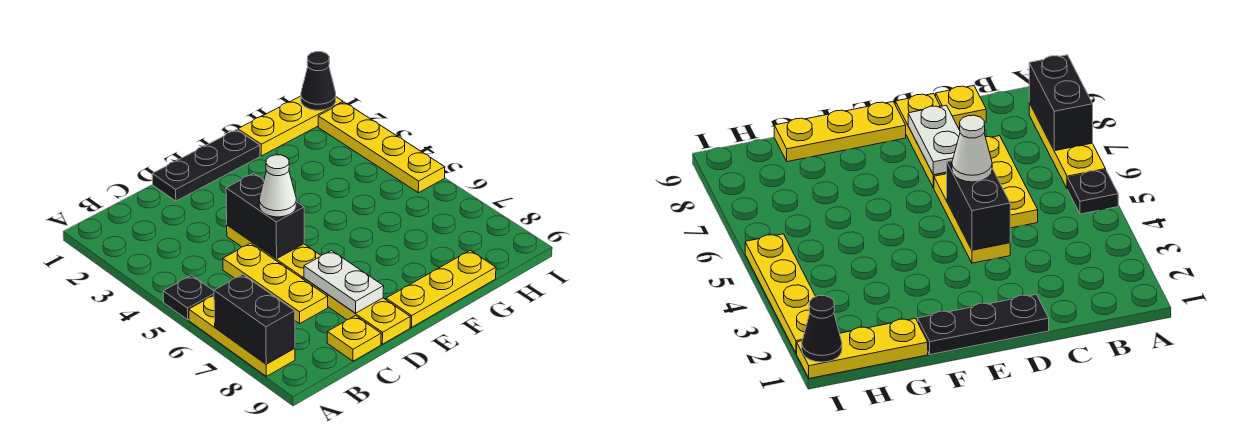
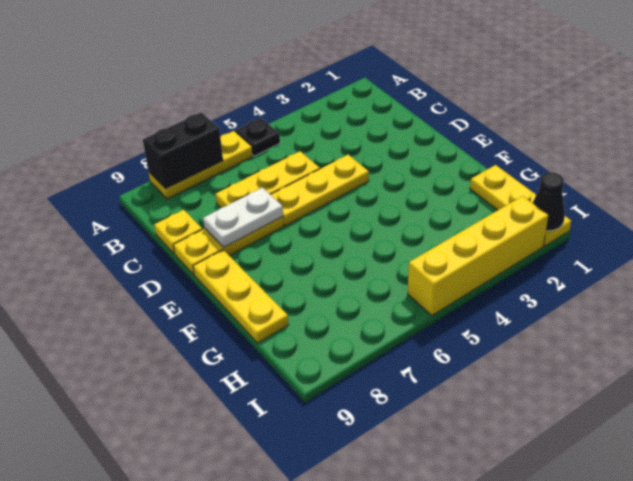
black plate D1:F1 level 1 -> none
black brick D4:D5 level 2 -> none
white cone D5 level 3 -> none
yellow plate I2:I5 level 1 -> yellow brick I2:I5 level 1

